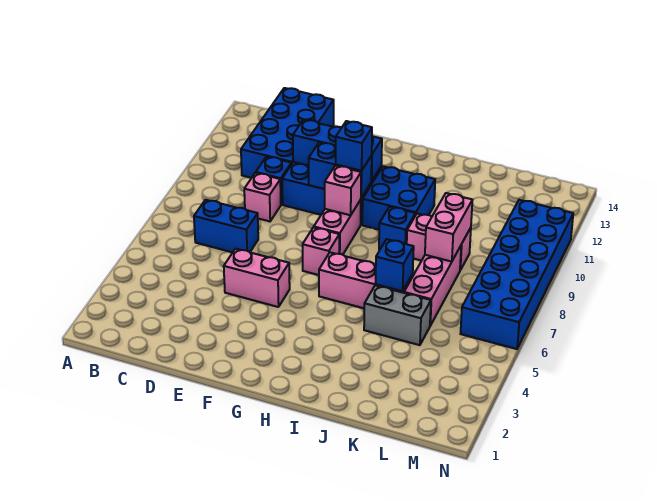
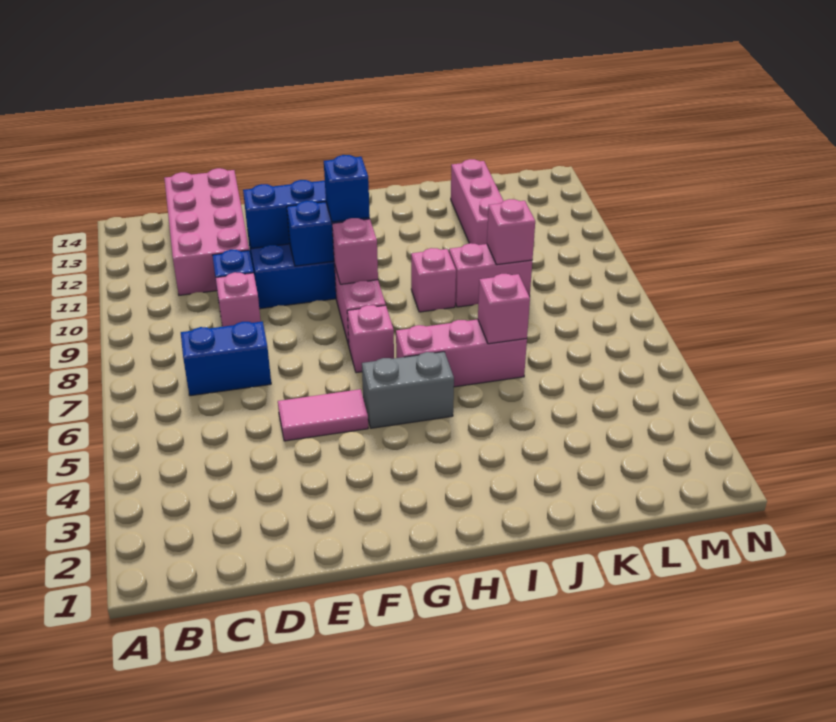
blue brick C11:D14 level 1 -> pink brick C11:D14 level 1
pink brick E5:F5 level 1 -> pink tile E5:F5 level 1
blue brick H10:I11 level 1 -> none
blue brick I9 level 1 -> pink brick I9 level 1
grey brick J5:K5 level 1 -> grey brick G5:H5 level 1
blue brick J6 level 2 -> pink brick J6 level 2
pink brick K6:K8 level 1 -> pink brick K11:K13 level 1
pink brick K8:K9 level 2 -> pink brick K9 level 2
blue brick M6:N11 level 1 -> none

